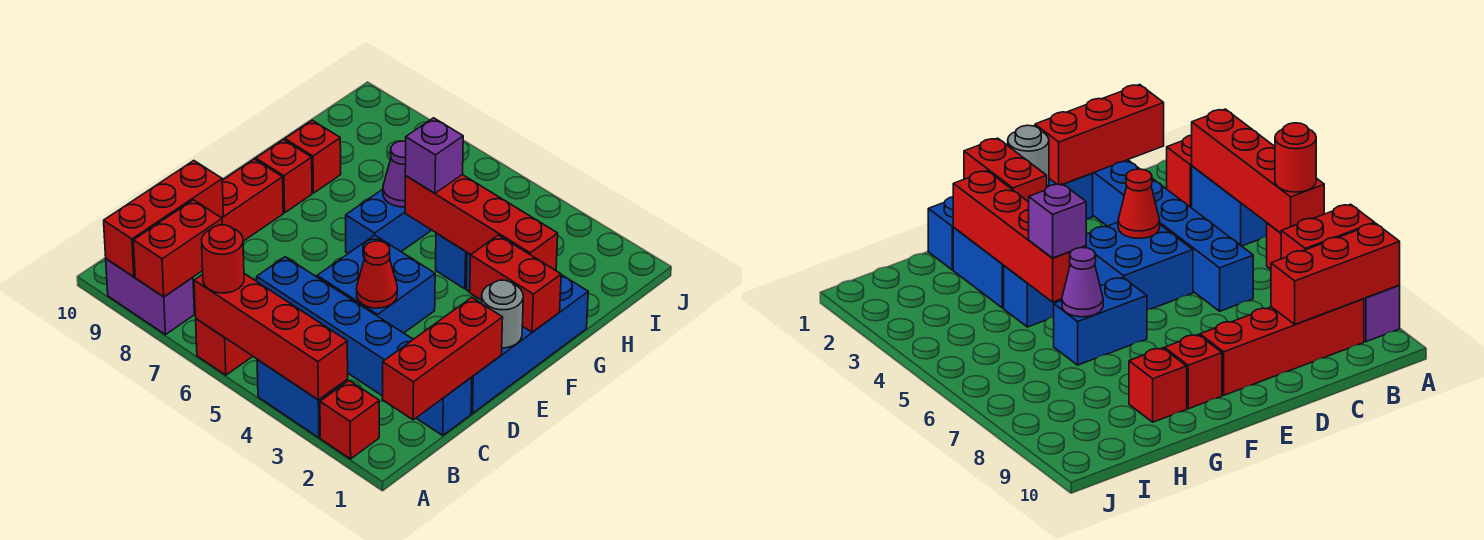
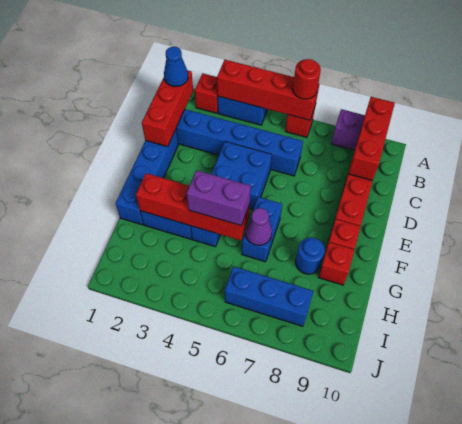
red brick A8:B8 level 2 -> none
none -> blue cone B1 level 3
red cone D4 level 2 -> none
grey round brick E1 level 2 -> none
red brick F1:F2 level 2 -> none
purple brick G5 level 3 -> purple brick G4:G5 level 3
none -> blue round brick G8 level 1
none -> blue brick I6:I8 level 1

